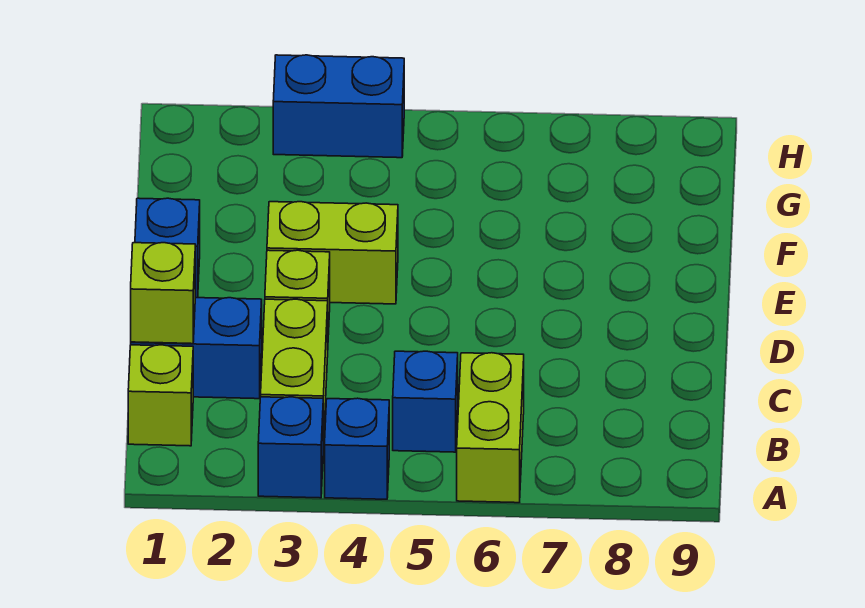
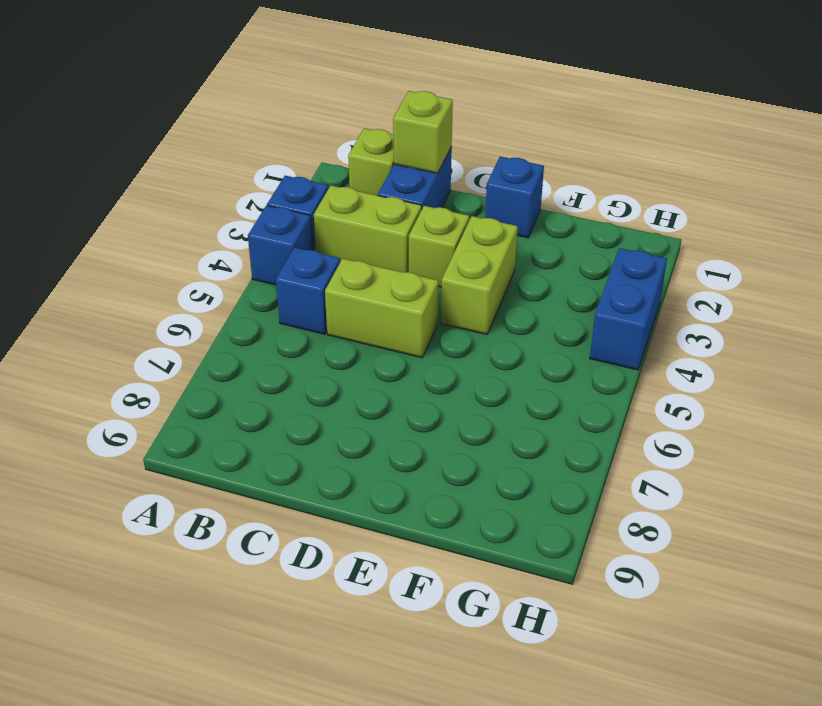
lime brick A6:B6 level 1 -> lime brick C5:D5 level 1

